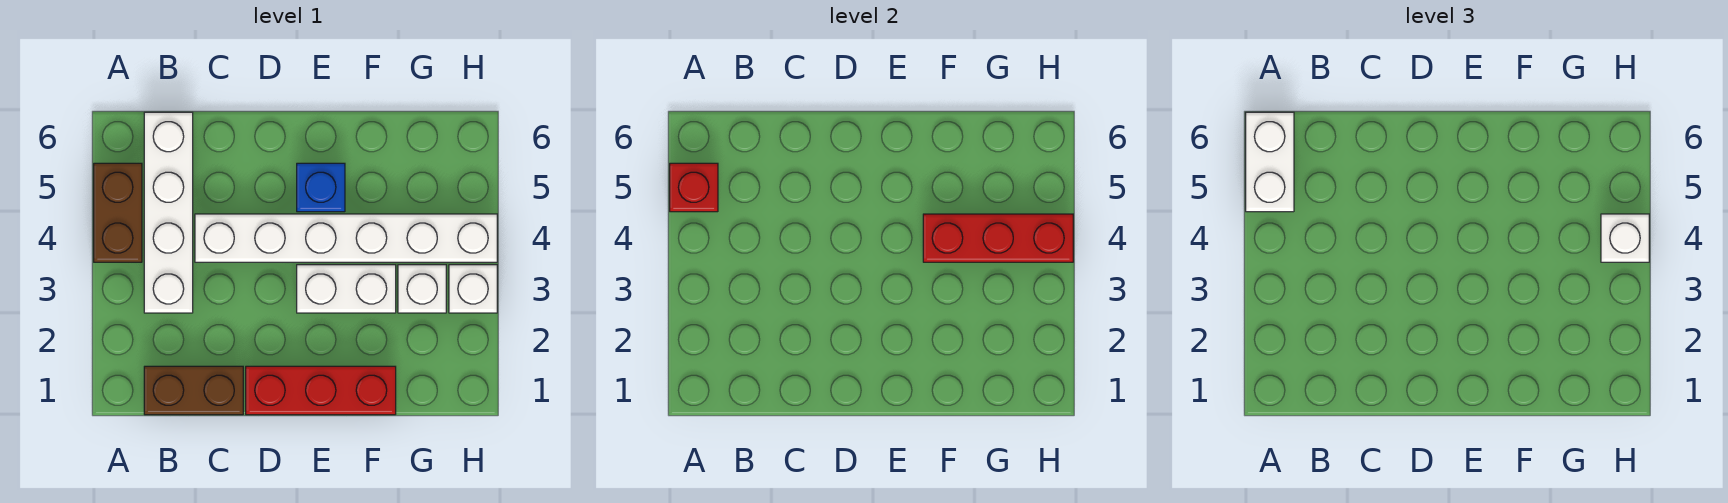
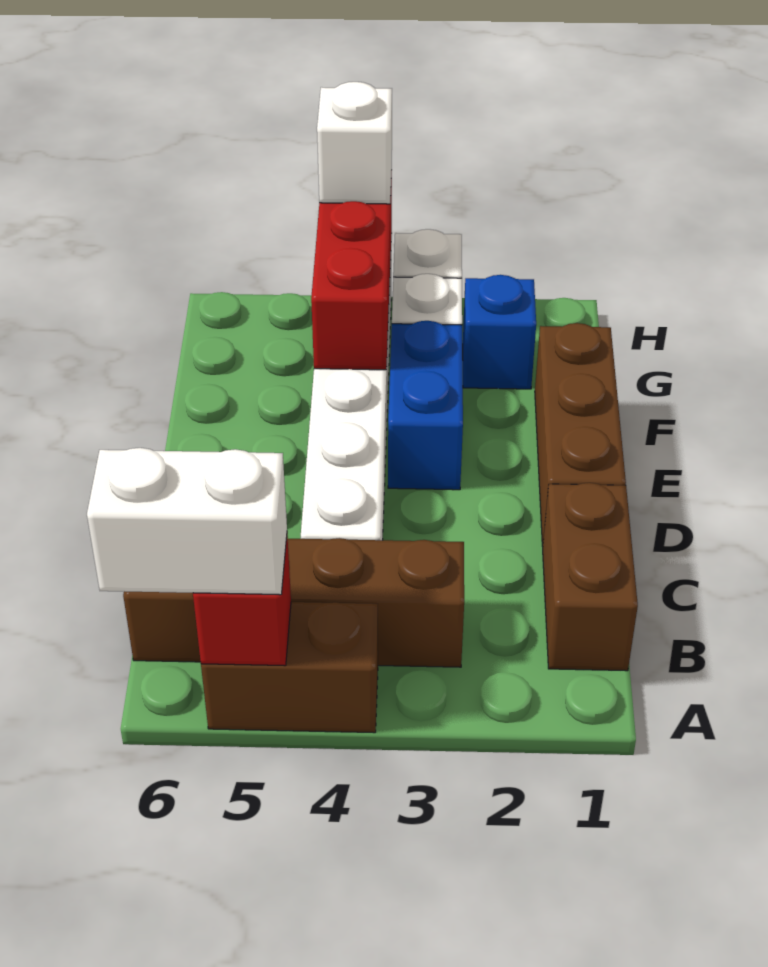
white brick B3:B6 level 1 -> brown brick B3:B6 level 1
red brick D1:F1 level 1 -> brown brick D1:F1 level 1
white brick E3:F3 level 1 -> blue brick E3:F3 level 1
blue brick E5 level 1 -> blue brick G2 level 1

